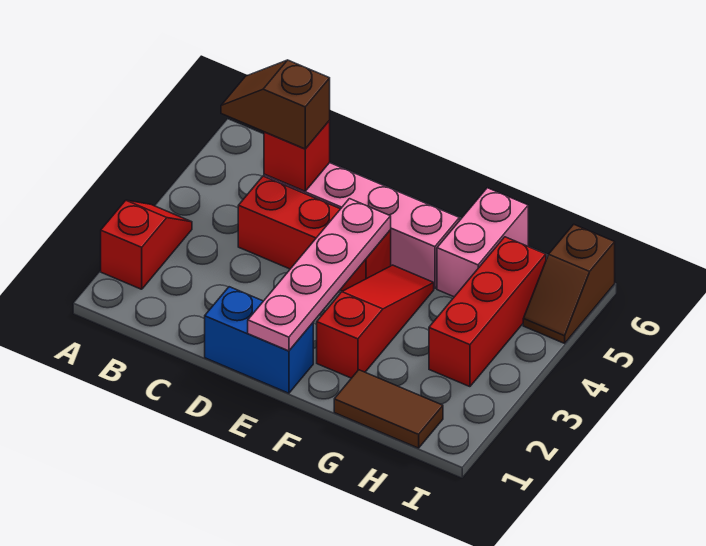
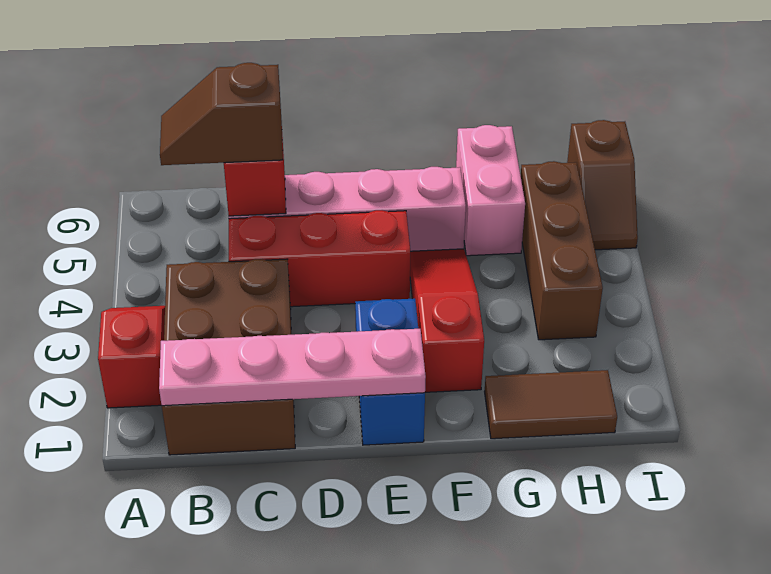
none -> brown brick B1:C3 level 1
blue brick D1:E1 level 1 -> blue brick E1:E2 level 1
pink plate E1:E4 level 2 -> pink plate B1:E1 level 2
red brick H3:H5 level 1 -> brown brick H3:H5 level 1

